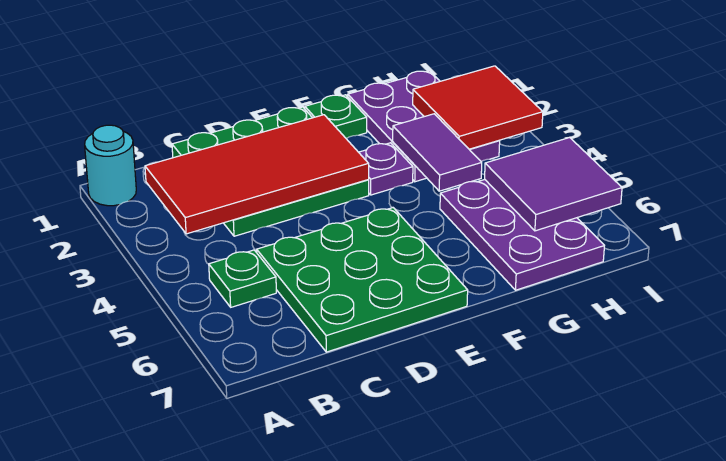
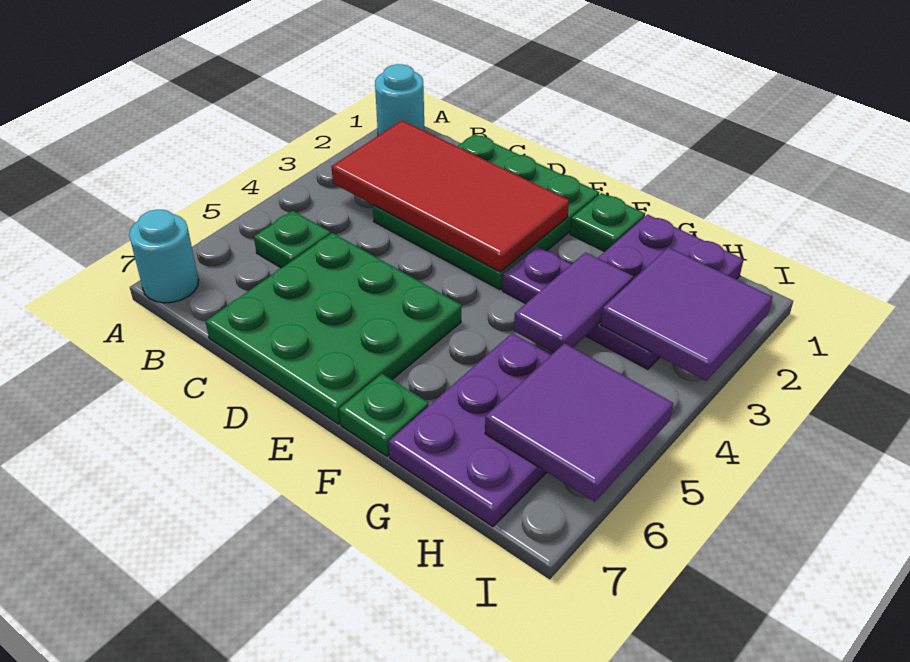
none -> cyan round brick A7 level 1
none -> green plate F7 level 1
red tile H2:I3 level 2 -> purple tile H2:I3 level 2

